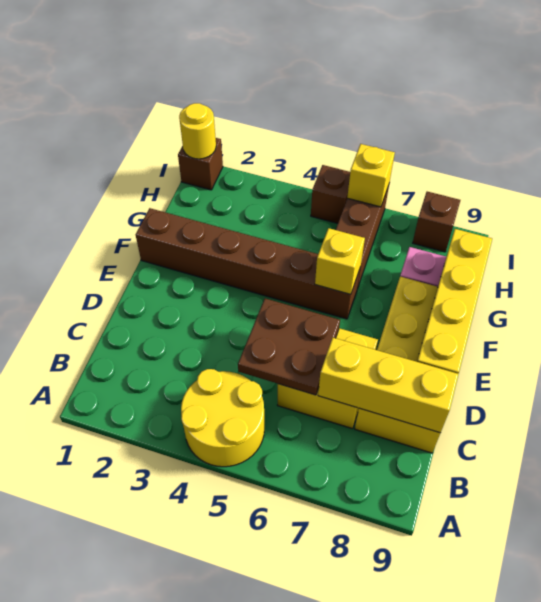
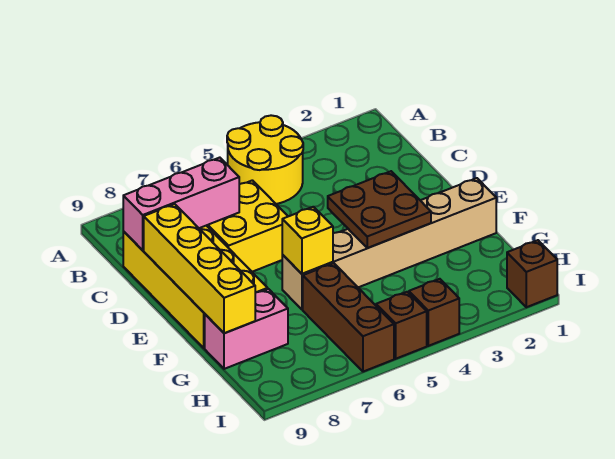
brown plate C5:D6 level 2 -> brown plate E3:F4 level 2
yellow brick C7:C9 level 2 -> pink brick C7:C9 level 2
brown brick F1:F6 level 1 -> tan brick F1:F6 level 1
yellow round brick I1 level 2 -> none
yellow brick I6 level 2 -> none
brown brick I8 level 1 -> brown brick I4 level 1

